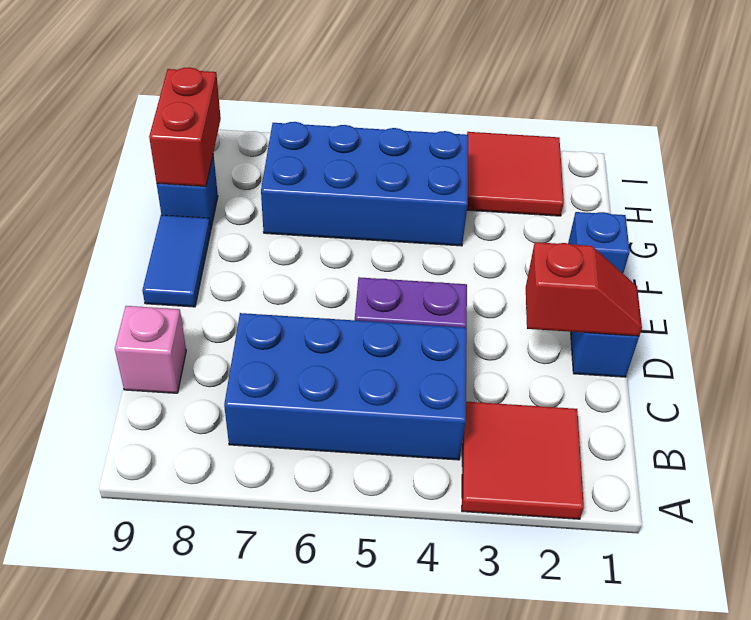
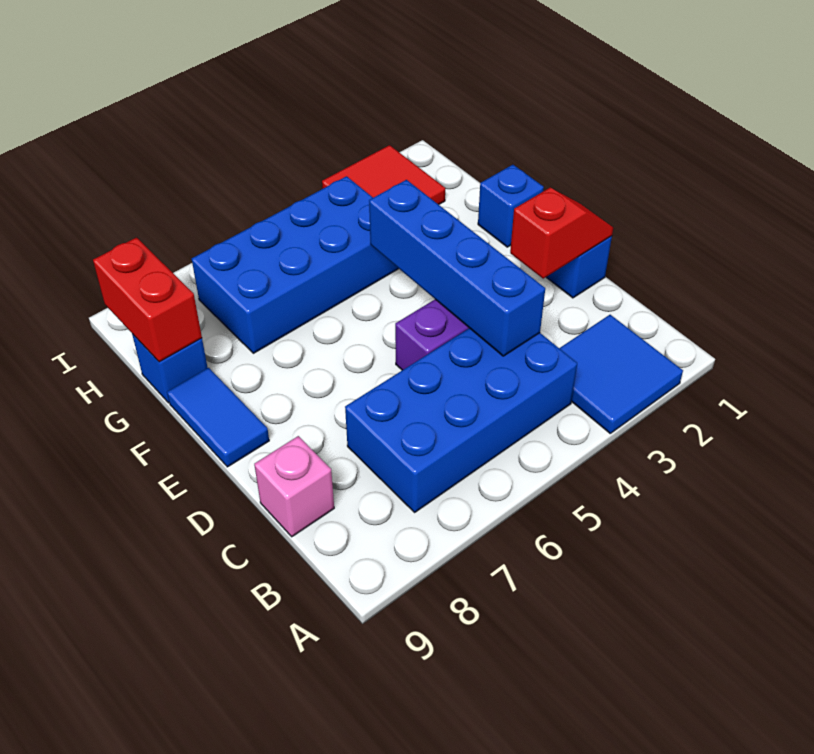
red tile A2:B3 level 1 -> blue tile A2:B3 level 1
none -> blue brick C4:F4 level 2

